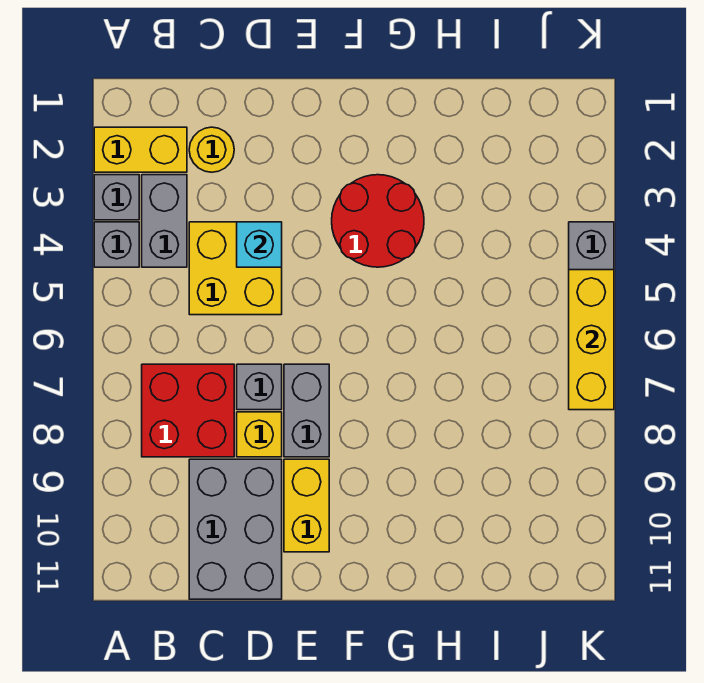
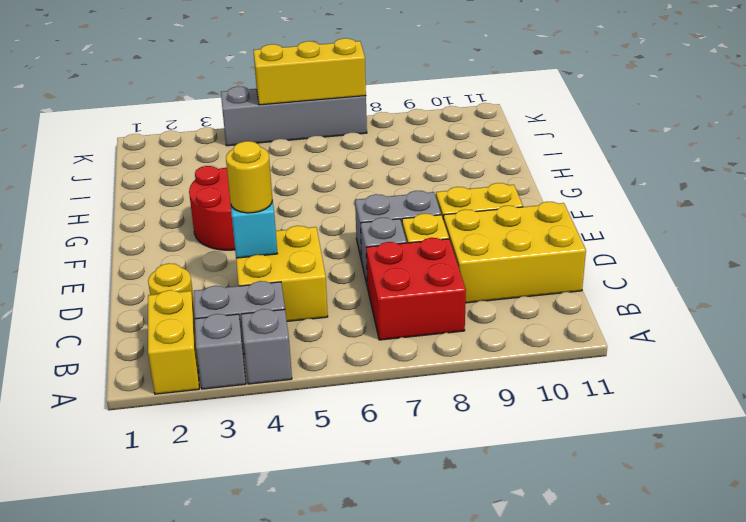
grey brick C9:D11 level 1 -> yellow brick C9:D11 level 1
none -> yellow round brick D4 level 3

